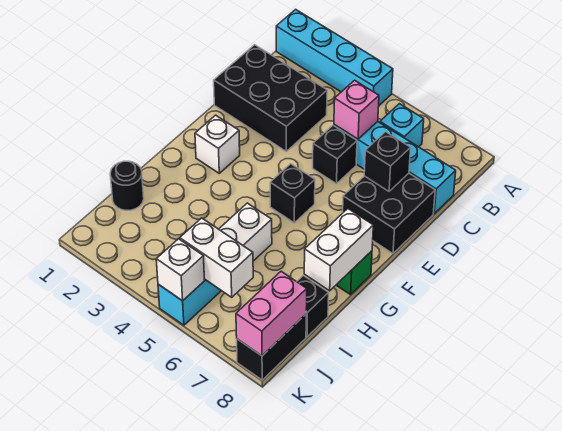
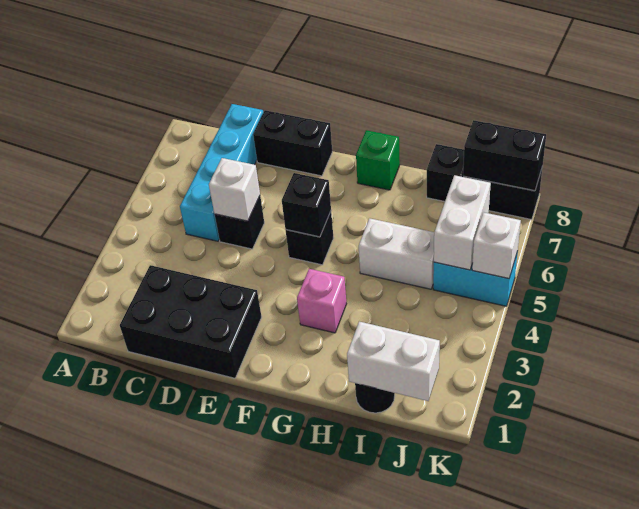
cyan brick A1:A4 level 1 -> none
cyan brick B6 level 1 -> none
black brick C1:D3 level 1 -> black brick C1:E2 level 1
pink brick C5 level 2 -> pink brick G3 level 1
black brick D7:E8 level 1 -> black brick D8:E8 level 1
black brick D7 level 2 -> black brick F5 level 2
white brick F2 level 1 -> white brick D5 level 2
white brick G8:H8 level 2 -> white brick I1:J1 level 2
pink brick J8:K8 level 2 -> black brick J8:K8 level 2

